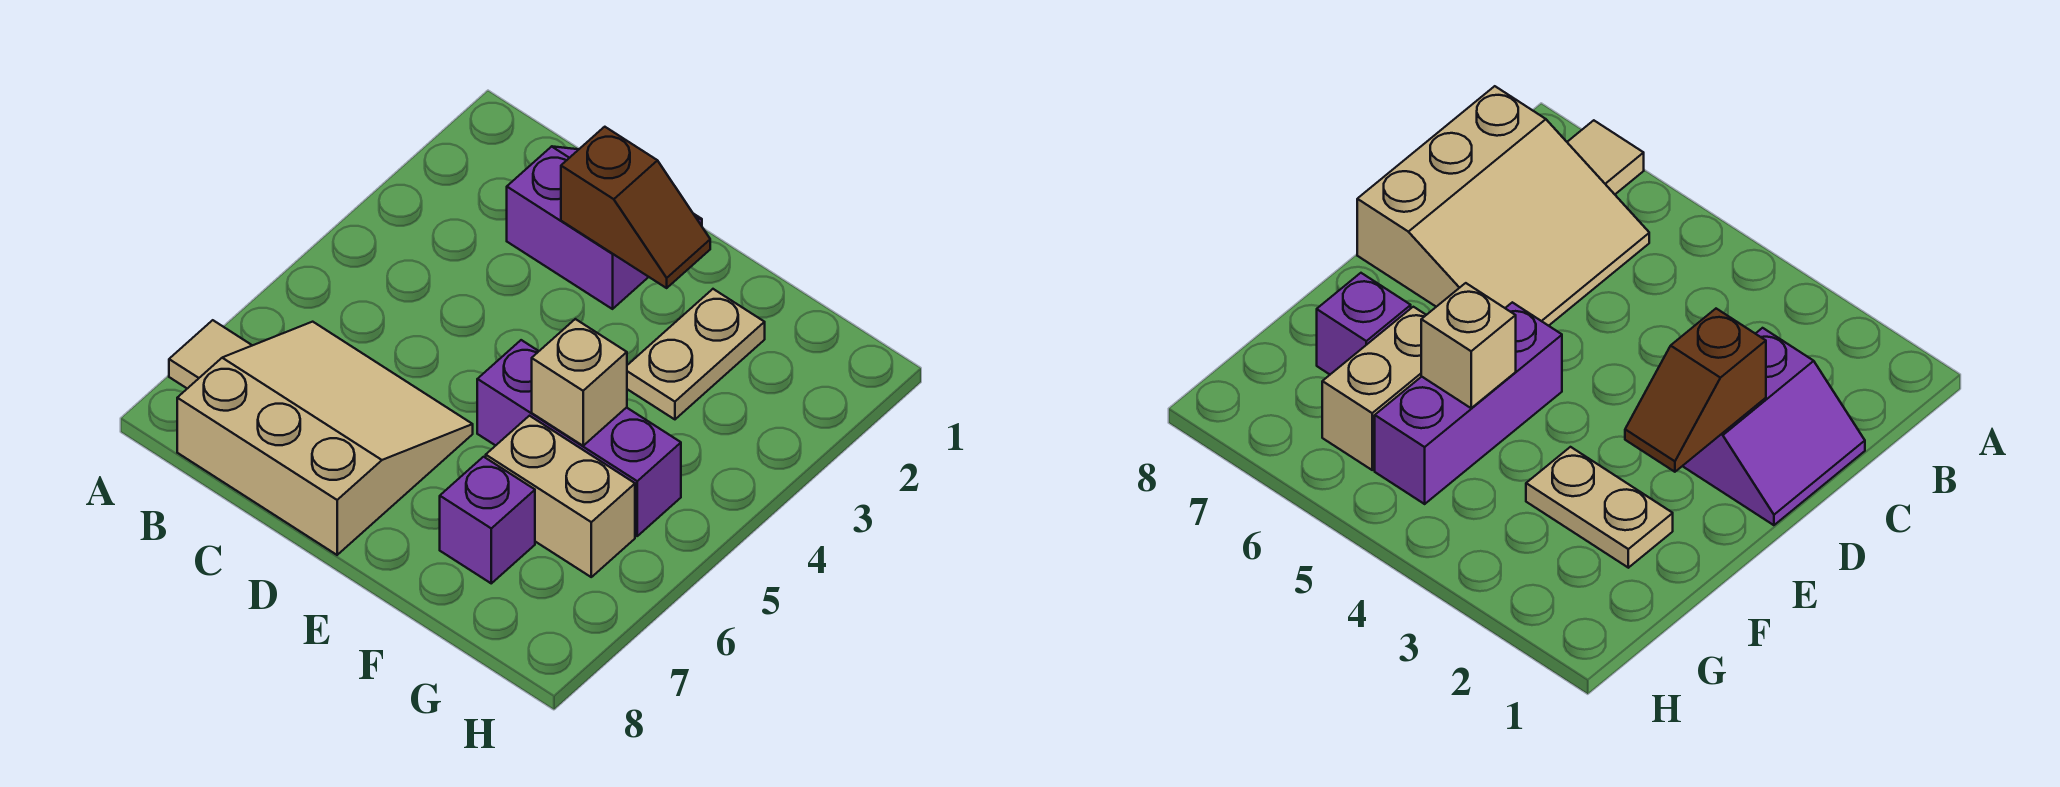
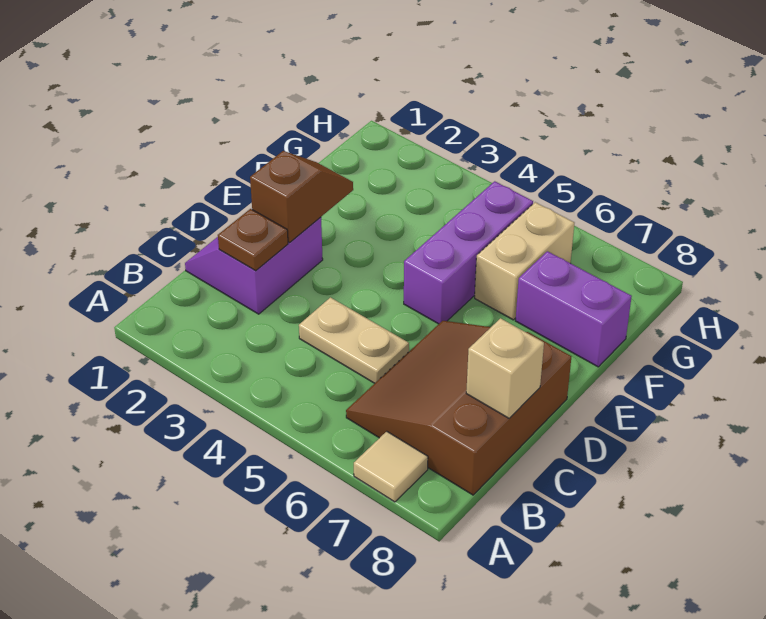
tan slope B6:D8 level 1 top 8 -> brown slope B6:D8 level 1 top 8
none -> brown plate C2 level 2
tan plate F2:F3 level 1 -> tan plate C4:C5 level 1
tan brick F5 level 2 -> tan brick C8 level 2
purple brick F7 level 1 -> purple brick F7:F8 level 1

